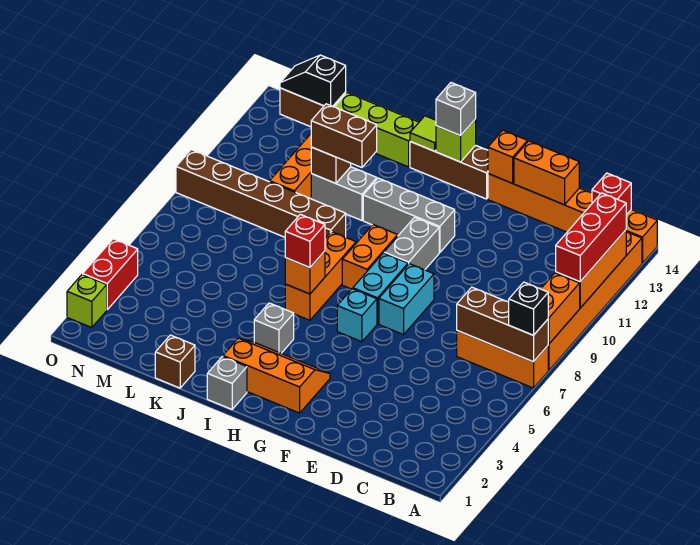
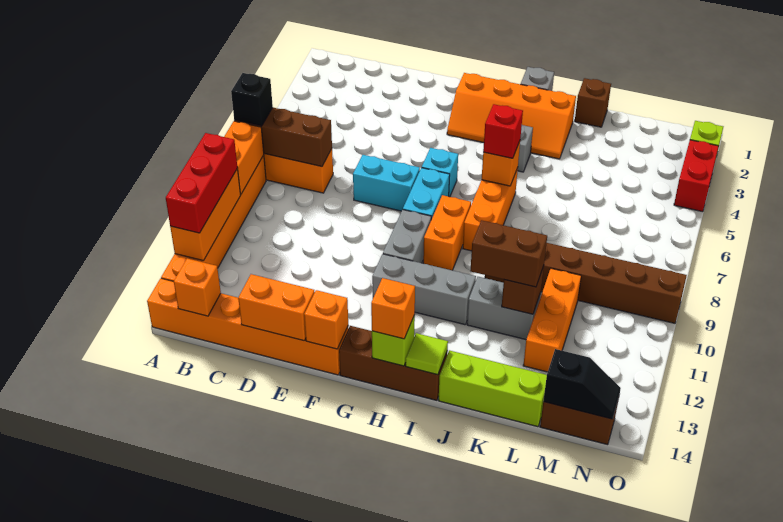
red brick B14 level 2 -> orange brick B14 level 2
cyan brick F7:F8 level 1 -> cyan brick E7:F7 level 1
orange slope G2:I3 level 1 top 2 -> orange slope G2:J3 level 1 top 2
grey brick H14 level 3 -> orange brick H14 level 3

